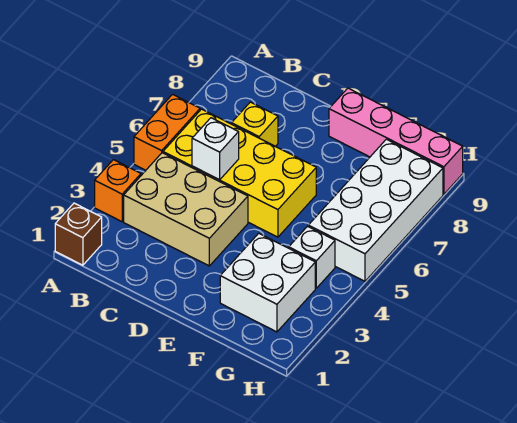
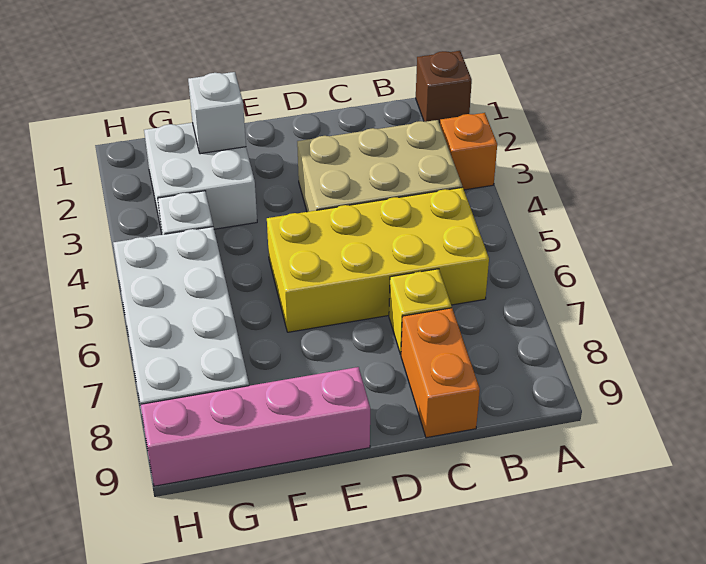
orange brick A5:A6 level 1 -> orange brick C8:C9 level 1
white brick C5 level 2 -> white brick F2 level 2

